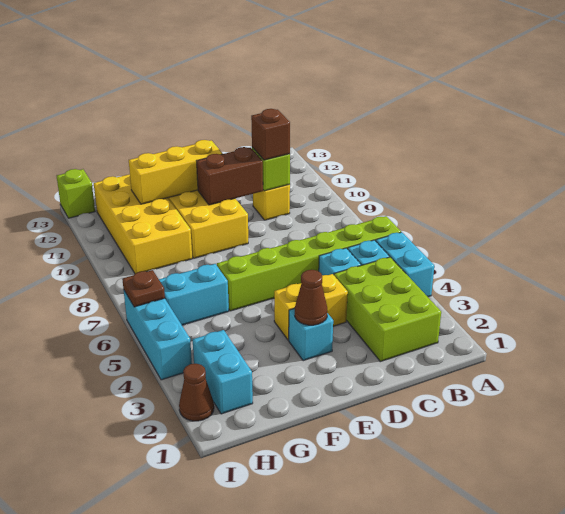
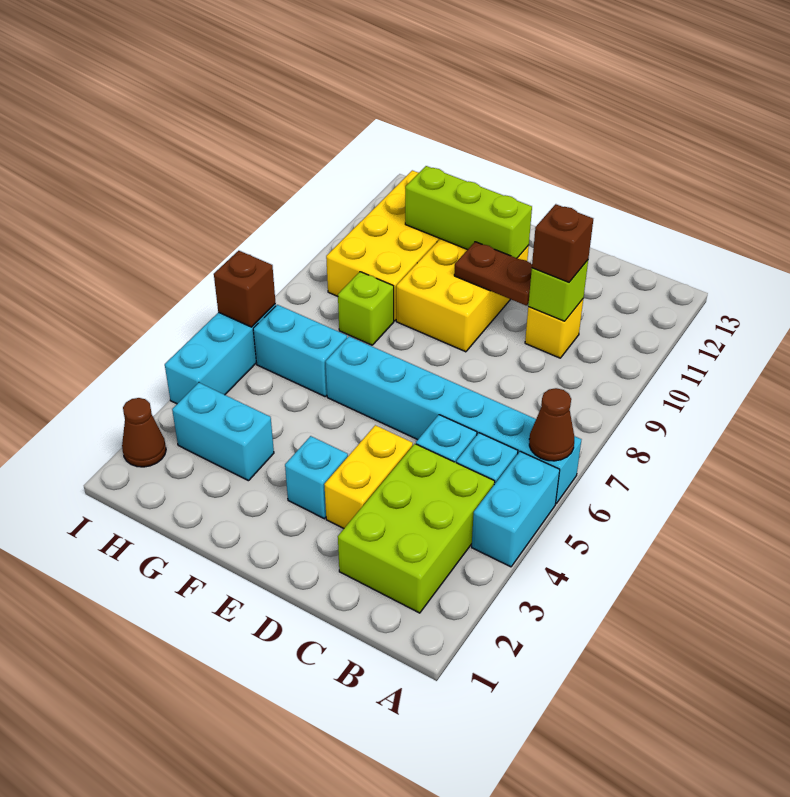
lime brick A6:F6 level 1 -> cyan brick A6:F6 level 1
yellow brick D4:E4 level 1 -> yellow brick D3:D4 level 1
brown brick D10:E10 level 2 -> brown plate D10:E10 level 2
brown cone E3 level 2 -> brown cone A6 level 2
yellow brick E11:G11 level 2 -> lime brick E11:G11 level 2
cyan brick H2:H3 level 1 -> cyan brick G3:H3 level 1
brown plate I6 level 2 -> brown brick I6 level 2
lime brick I13 level 1 -> lime brick G8 level 1

